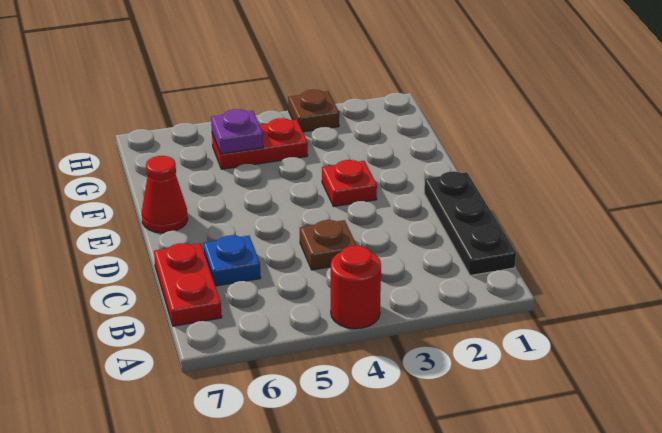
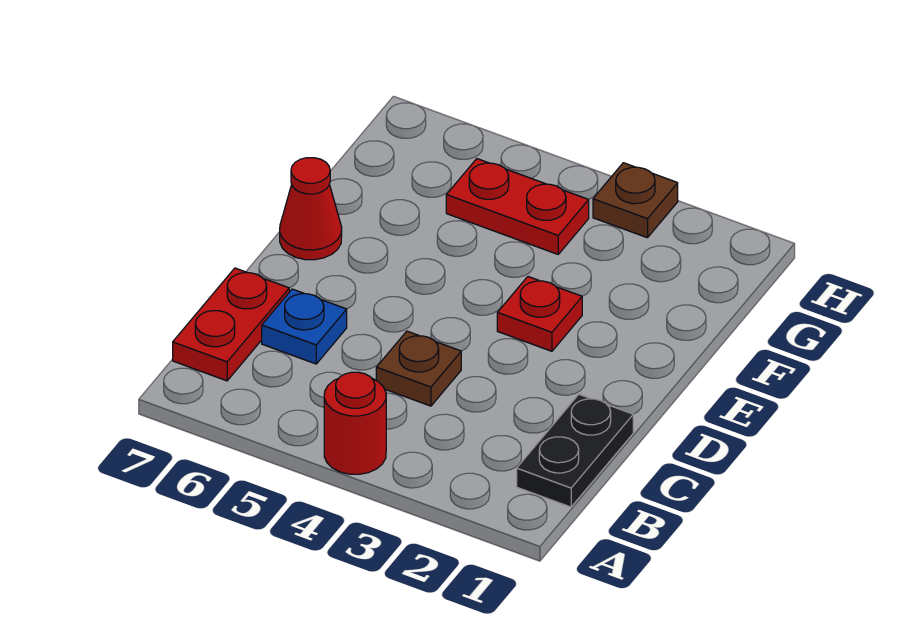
black plate B1:D1 level 1 -> black plate B1:C1 level 1
purple plate G5 level 2 -> none

